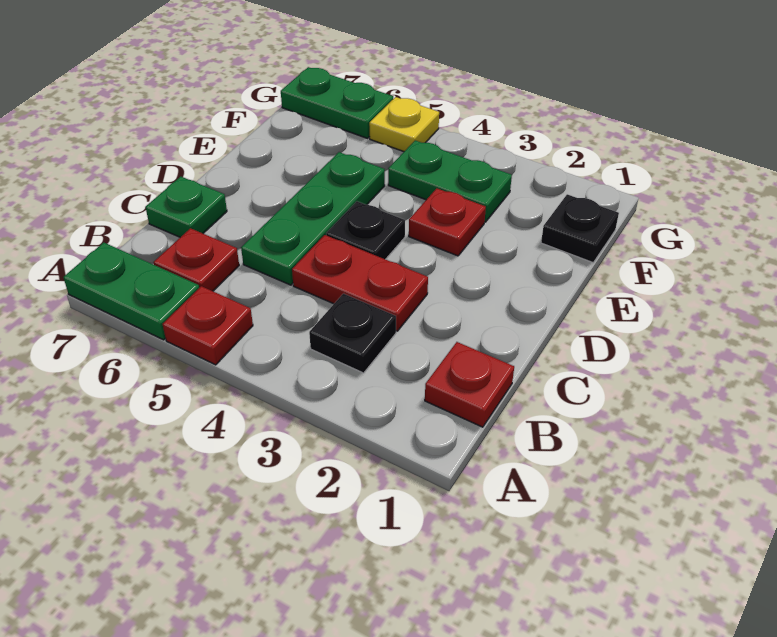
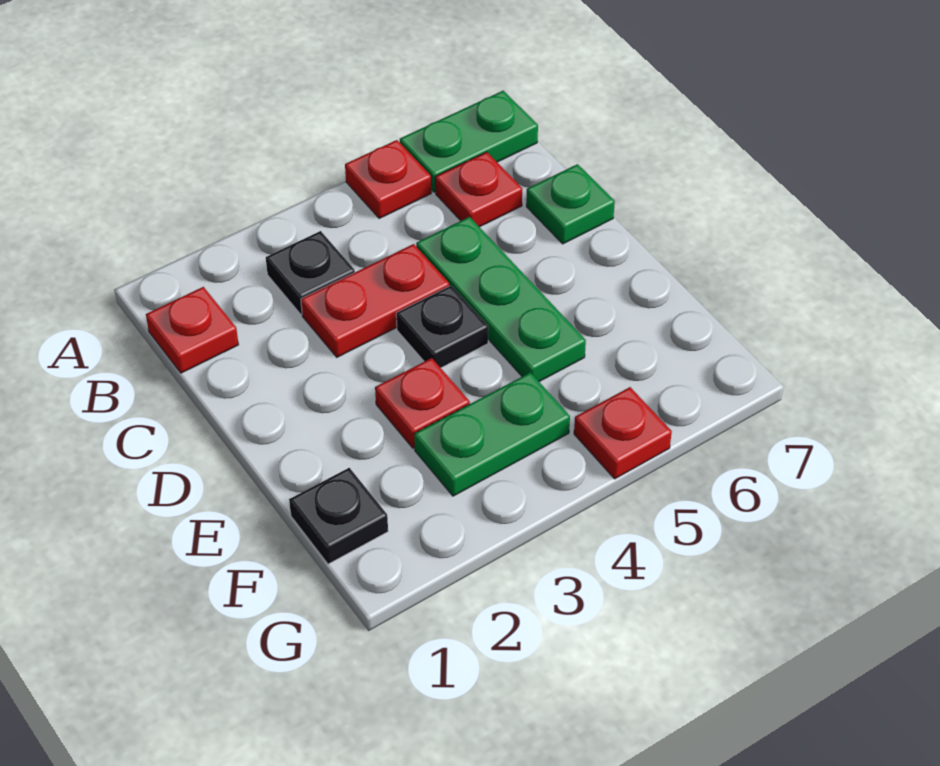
yellow plate G5 level 1 -> red plate G5 level 1
green plate G6:G7 level 1 -> none

